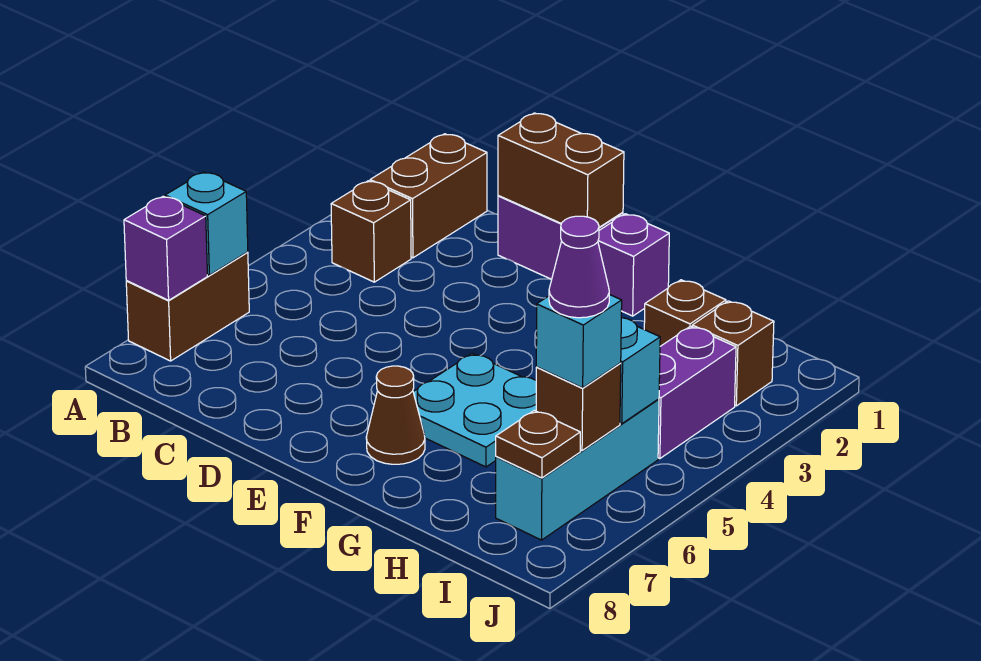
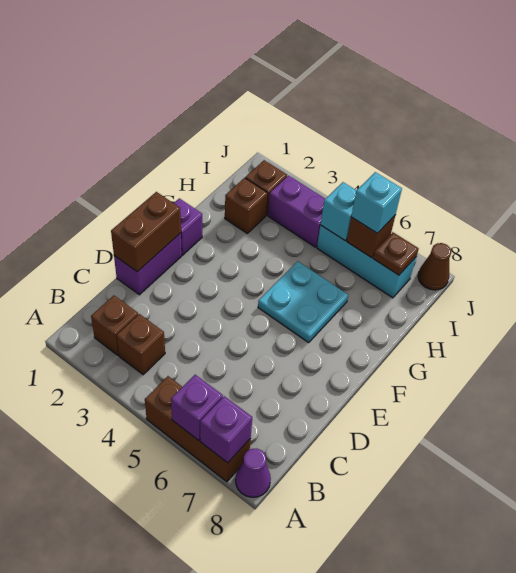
brown brick A6:A7 level 1 -> brown brick A5:A7 level 1
cyan brick A6 level 2 -> purple brick A6 level 2
brown brick B1:B2 level 1 -> brown brick B2 level 1
brown cone F7 level 1 -> brown cone J8 level 1
purple cone I6 level 4 -> purple cone A8 level 1

